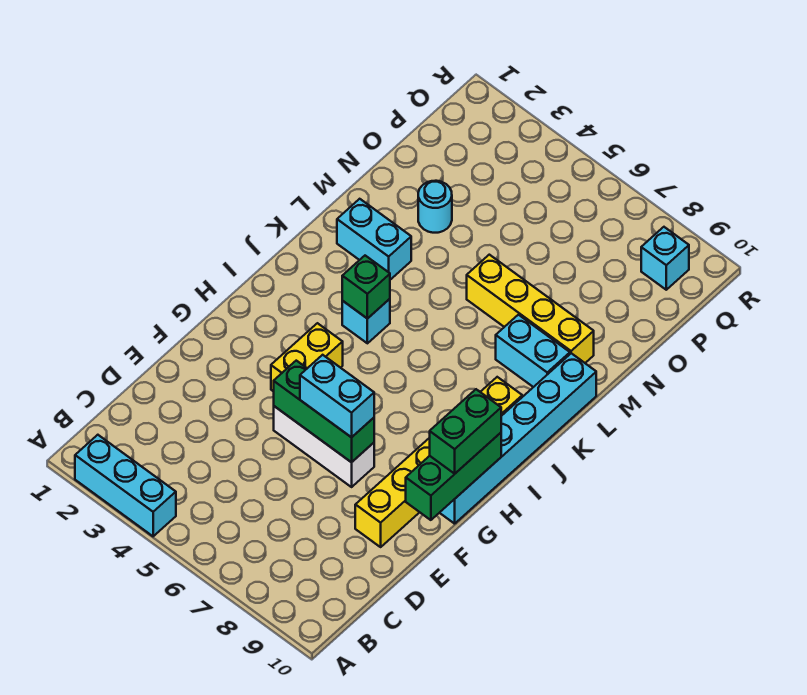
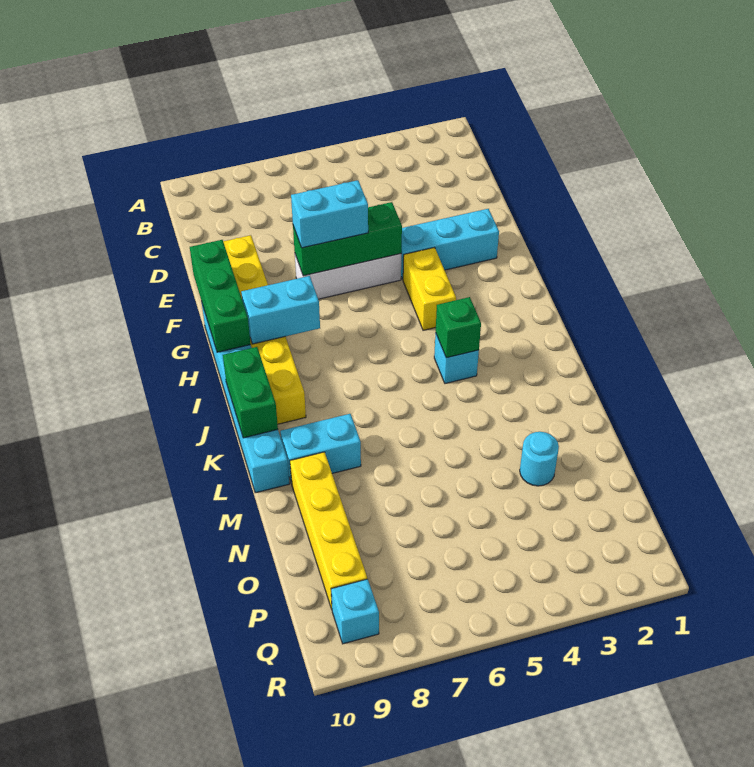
cyan brick A2:A4 level 1 -> cyan brick F2:F4 level 1
green brick G10:H10 level 3 -> green brick J10:K10 level 2
cyan brick L2:L3 level 1 -> cyan brick H8:H9 level 2
yellow brick M6:M9 level 1 -> yellow brick M9:P9 level 1

